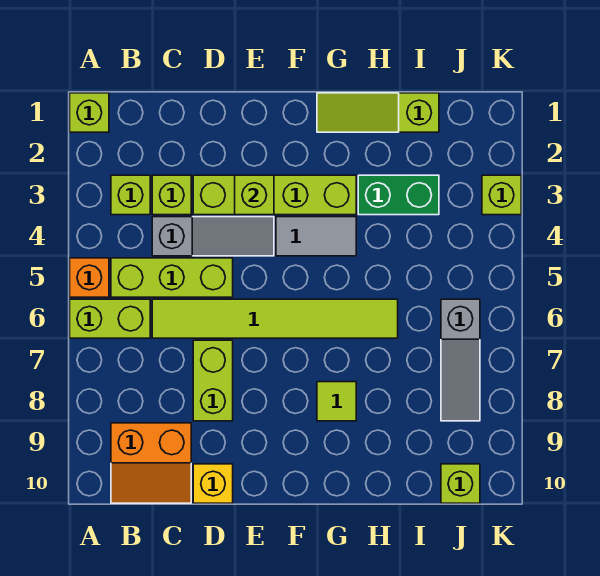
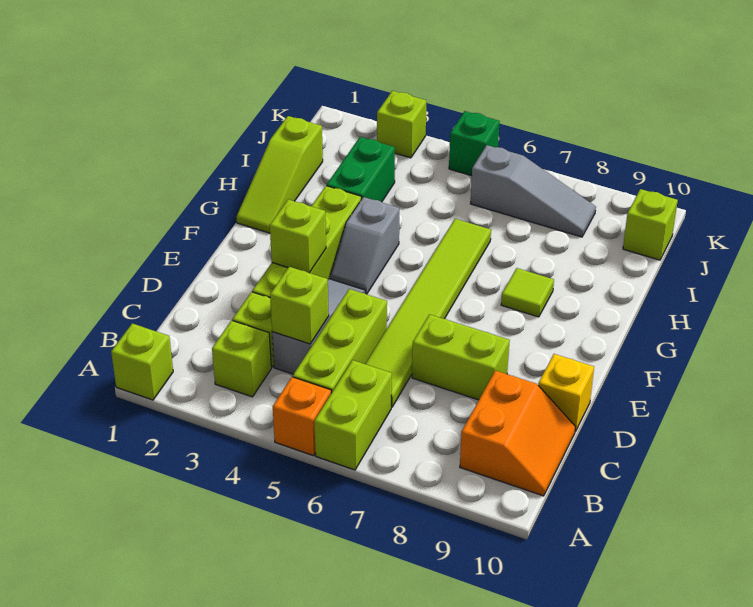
none -> lime brick C4 level 2
grey tile F4:G4 level 1 -> grey slope F4:G4 level 1 top G
none -> green brick K5 level 1

